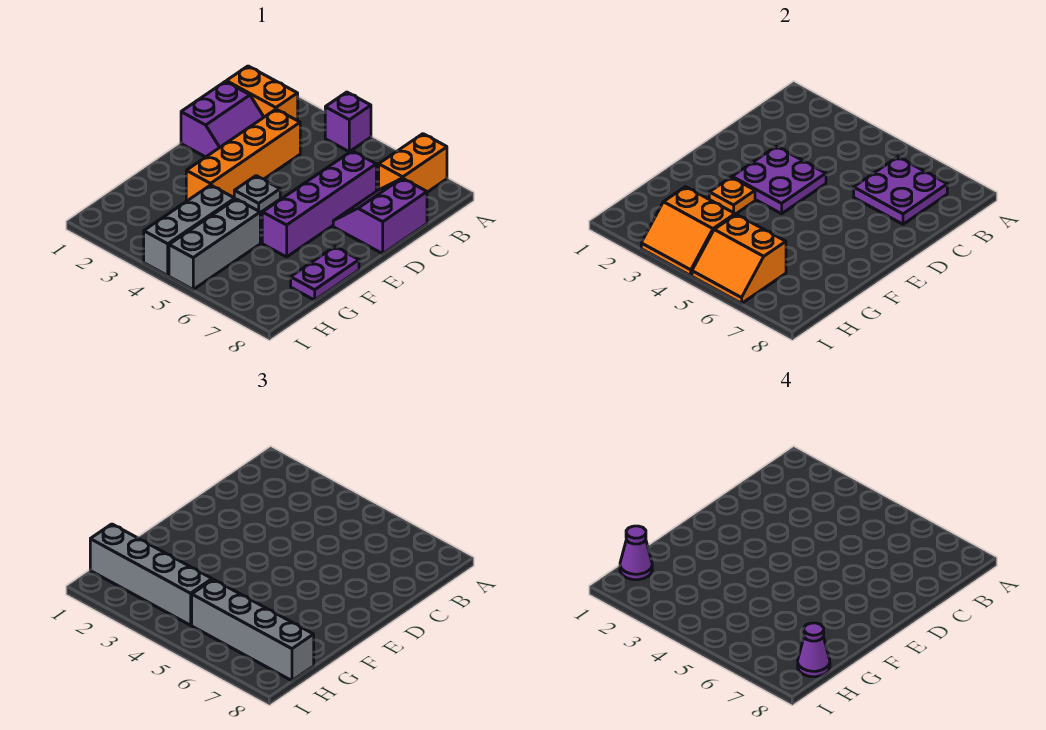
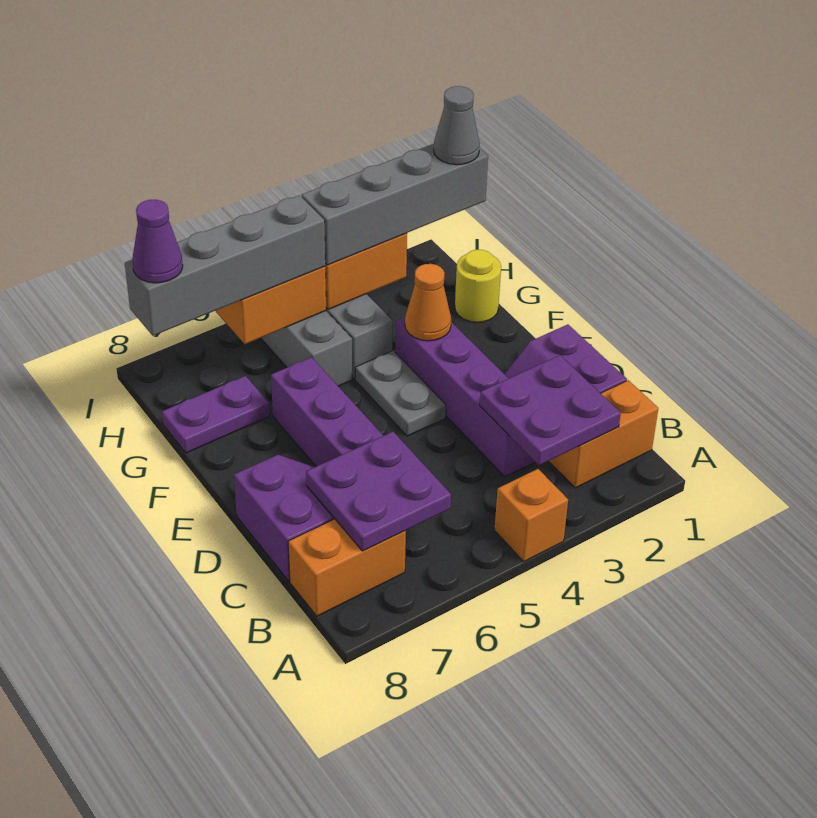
purple brick A4 level 1 -> orange brick A4 level 1
orange brick A7:B7 level 1 -> orange brick B7:B8 level 1
orange brick C3:F3 level 1 -> purple brick C3:F3 level 1
purple plate D3:E4 level 2 -> purple plate B2:C3 level 2
grey plate E4 level 1 -> grey plate E4:F4 level 1
orange plate F3 level 2 -> orange cone F3 level 2
purple plate F8:G8 level 1 -> purple plate G7:G8 level 1
none -> yellow round brick G1 level 1
purple cone H1 level 4 -> grey cone H1 level 4

